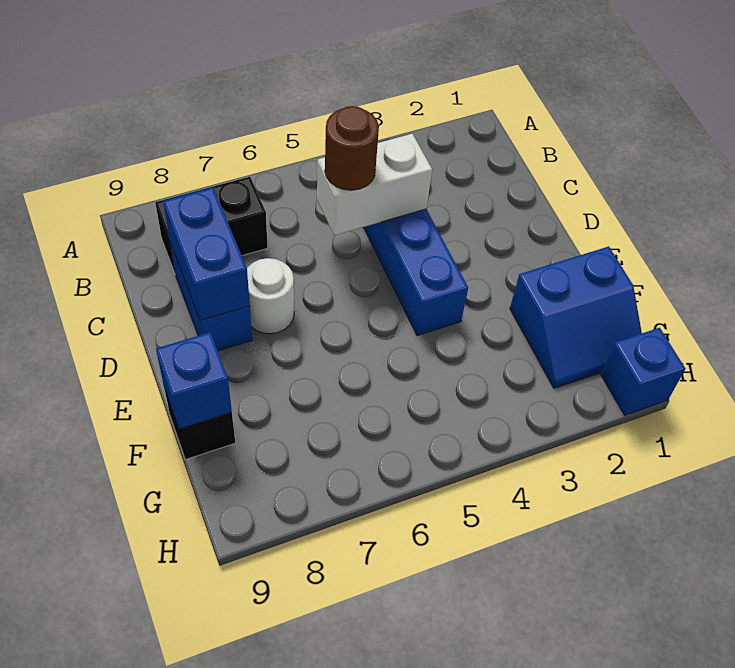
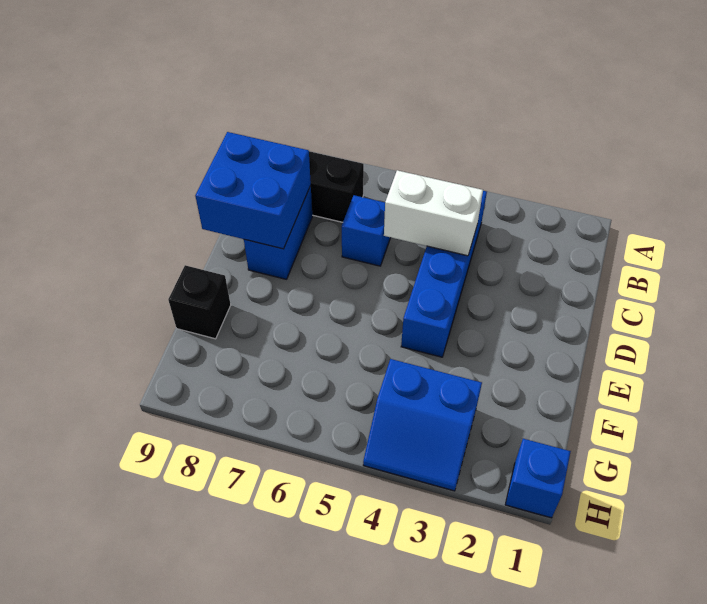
brown round brick C5 level 3 -> none
blue brick C8:D8 level 2 -> blue brick C8:D9 level 2
white round brick D7 level 1 -> none
blue slope F1:G2 level 1 top F -> blue slope G3:H4 level 1 top G
blue brick F9 level 2 -> blue brick C6 level 1

